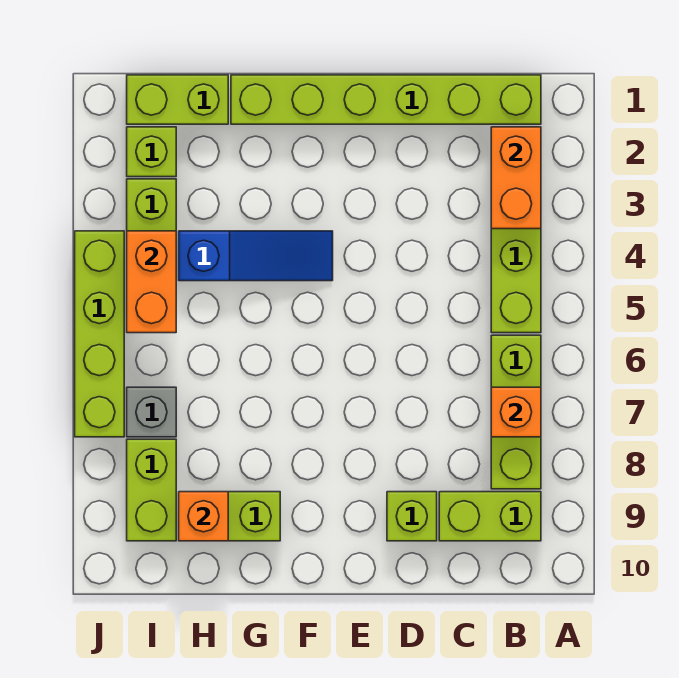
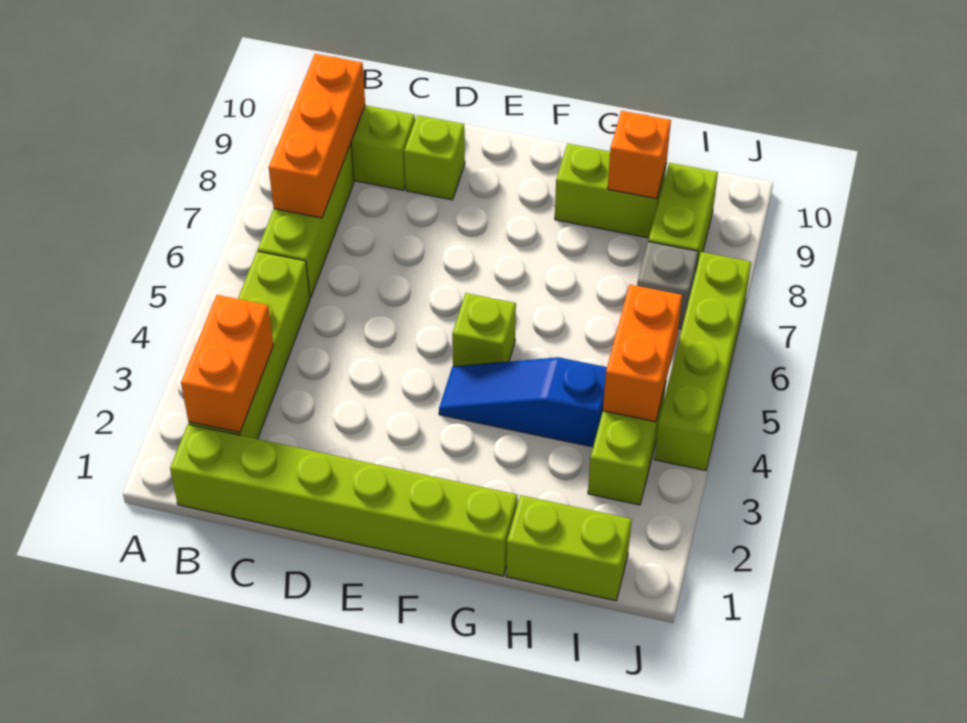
orange brick B7 level 2 -> orange brick B7:B9 level 2
lime brick I2 level 1 -> lime brick F5 level 1

